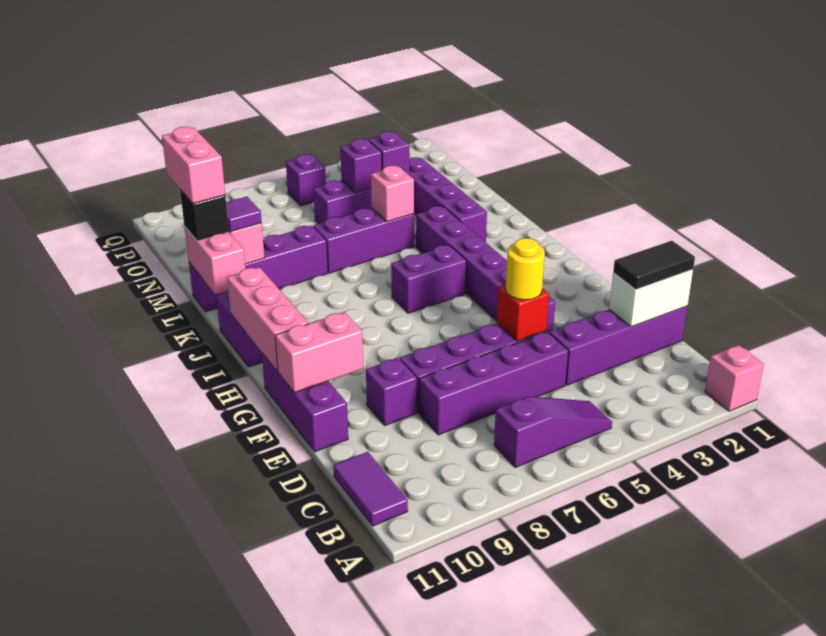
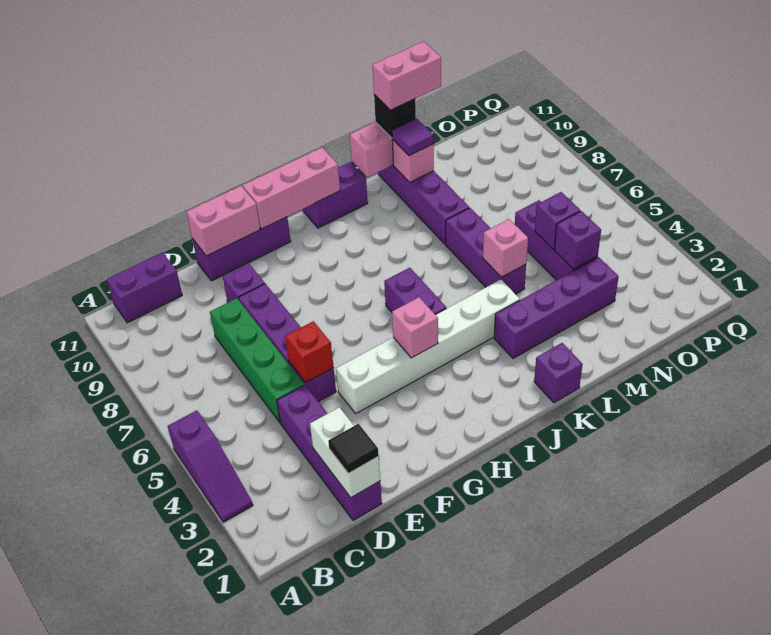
pink brick A1 level 1 -> pink brick H4 level 2
purple slope B5:B7 level 1 top 7 -> purple slope A3:A5 level 1 top 5
purple tile B11:C11 level 1 -> purple brick B11:C11 level 1
black tile D1:D2 level 3 -> black tile D1 level 3
purple brick D5:D8 level 1 -> green brick D5:D8 level 1
yellow round brick E5 level 3 -> none
purple brick F4:K4 level 1 -> white brick F4:K4 level 1
pink brick F10:F11 level 2 -> pink brick E11:F11 level 2
purple brick P6 level 1 -> purple brick K1 level 1

